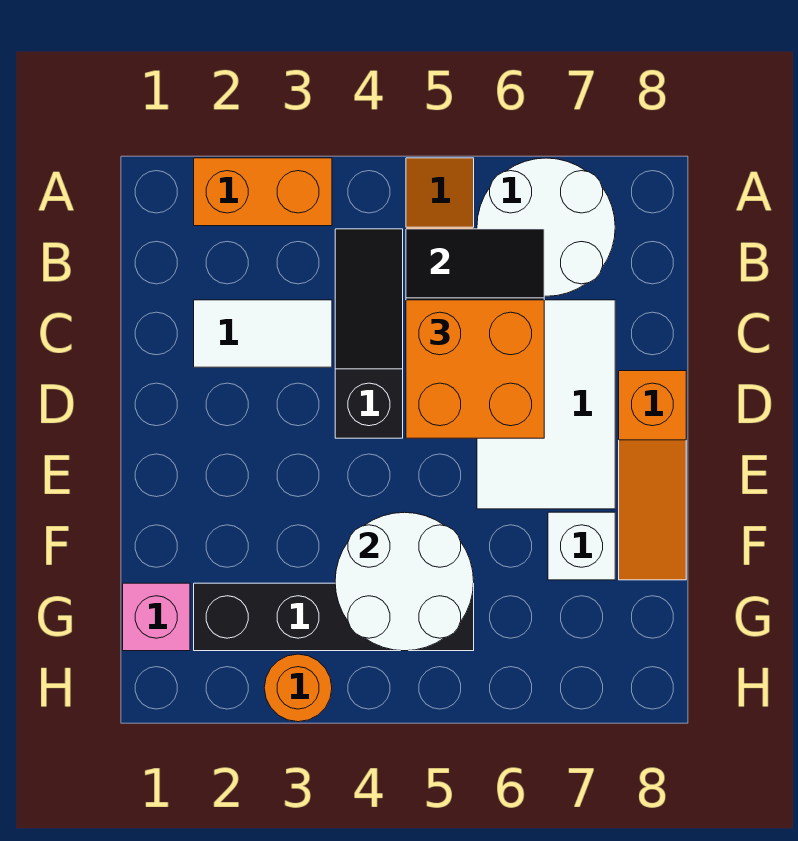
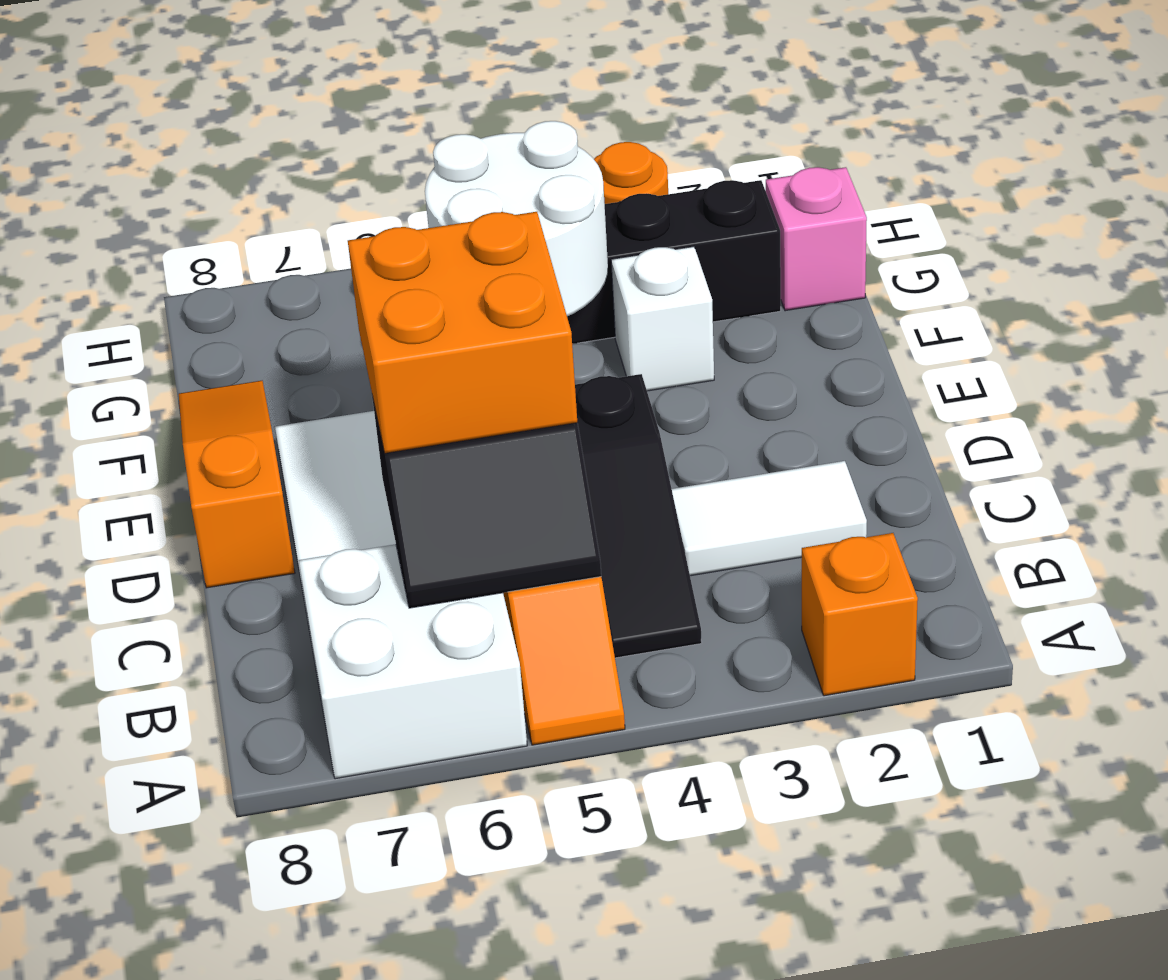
orange brick A2:A3 level 1 -> orange brick A2 level 1
white round brick A6:B7 level 1 -> white brick A6:B7 level 1
white brick F7 level 1 -> white brick F3 level 1

